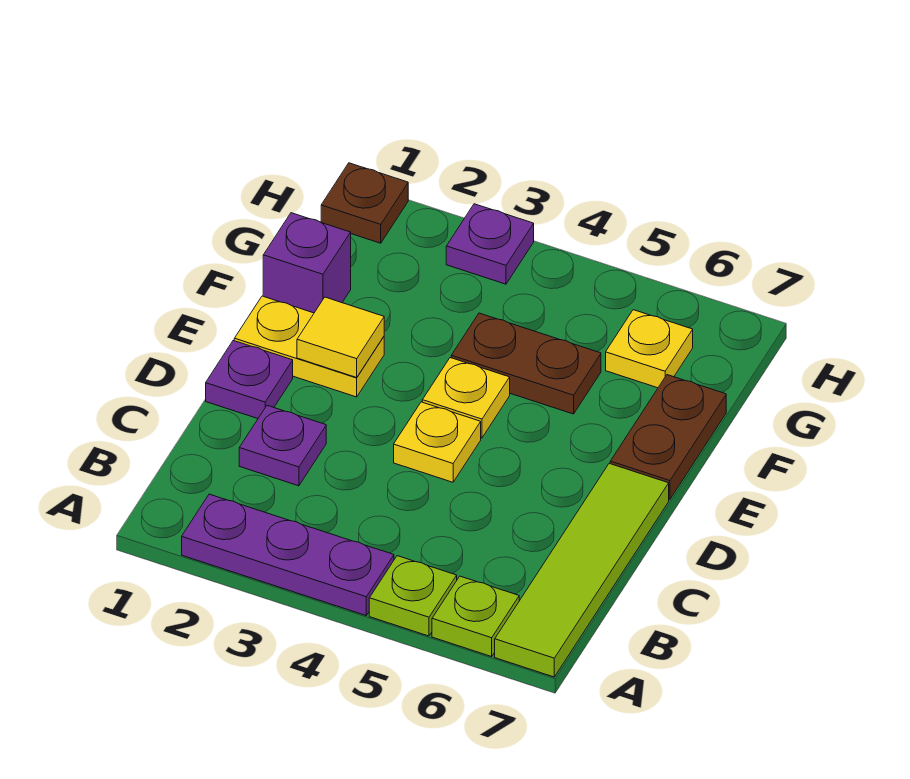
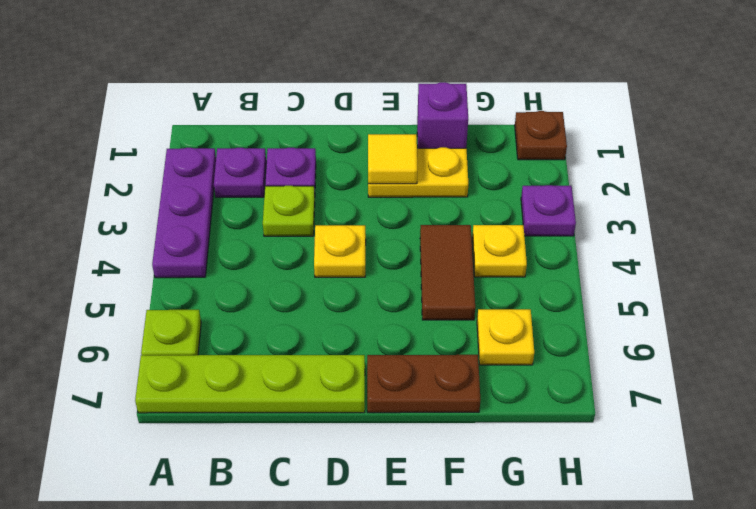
lime plate A5 level 1 -> lime plate C3 level 1
lime tile A7:D7 level 1 -> lime plate A7:D7 level 1
purple plate D1 level 1 -> purple plate B2 level 1
yellow plate E1:E2 level 1 -> yellow plate E2:F2 level 1
yellow plate E4 level 1 -> yellow plate G4 level 1
brown plate F4:F5 level 1 -> brown tile F4:F5 level 1

